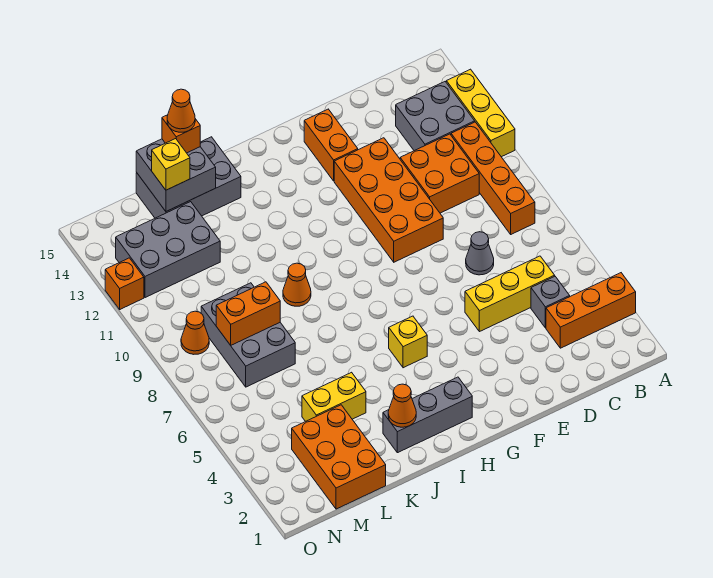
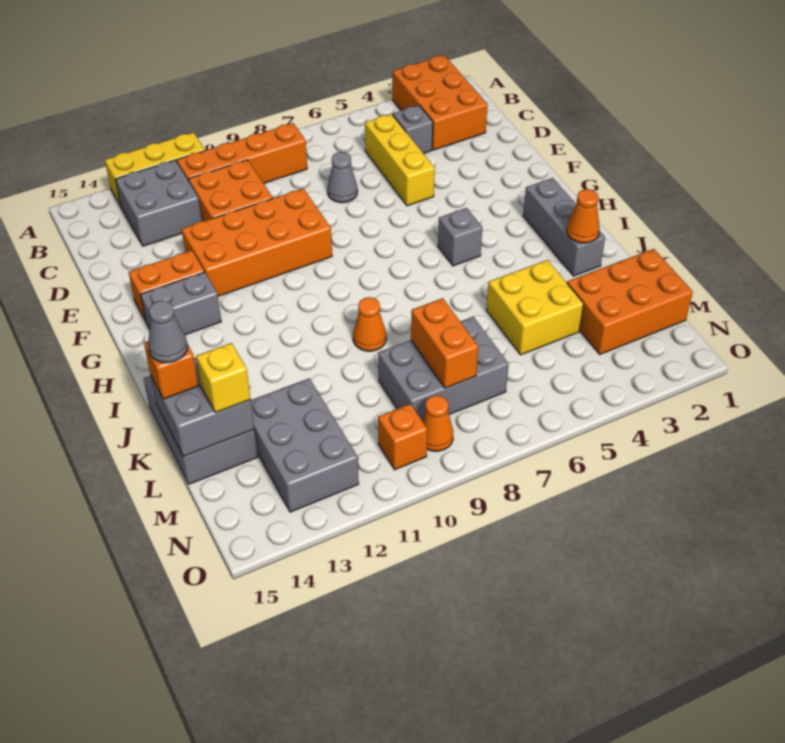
orange brick A3:C3 level 1 -> orange brick A2:C3 level 1
none -> grey brick G13:G14 level 1
yellow brick H5 level 1 -> grey brick H5 level 1
yellow brick K4:L4 level 1 -> yellow brick K4:L5 level 1
orange cone K15 level 4 -> grey cone K15 level 4
orange brick O12 level 1 -> orange brick N10 level 1

